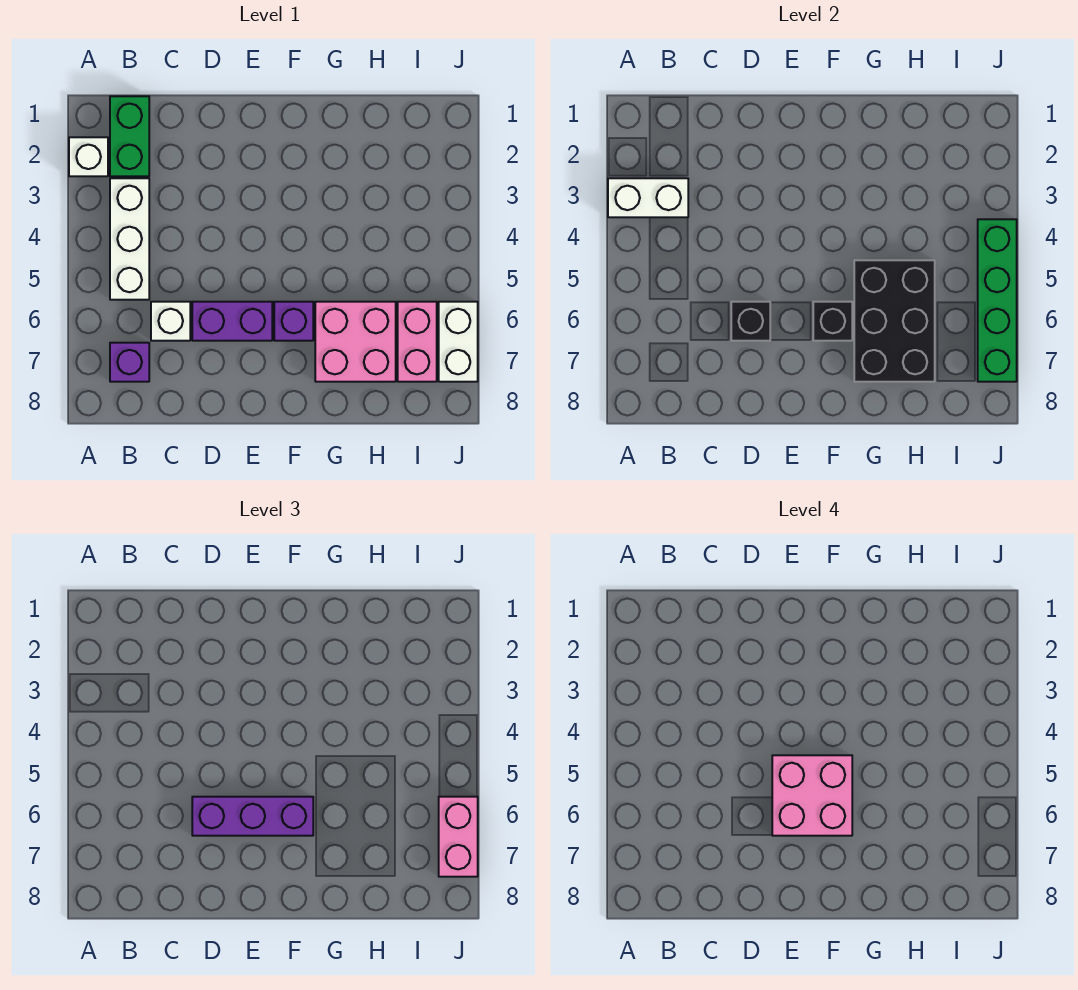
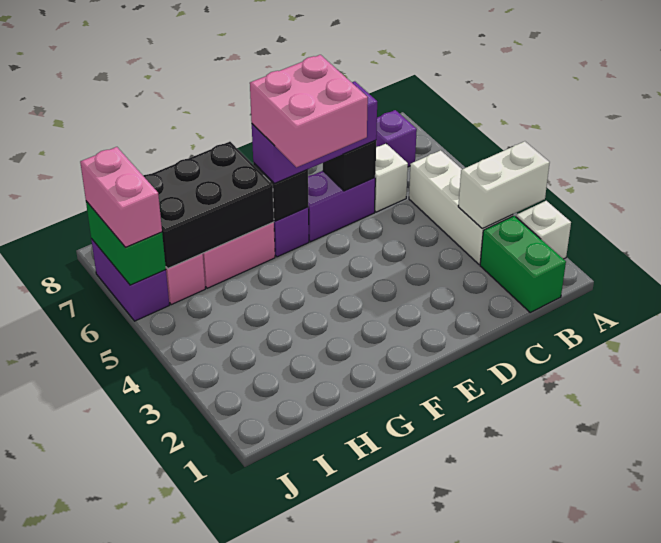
black brick G5:H7 level 2 -> black brick G6:I7 level 2
green brick J4:J7 level 2 -> green brick J6:J7 level 2
white brick J6:J7 level 1 -> purple brick J6:J7 level 1

